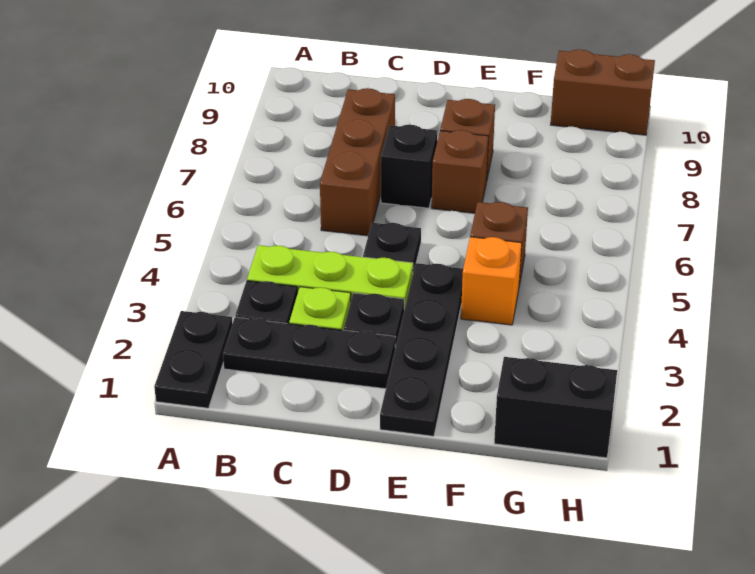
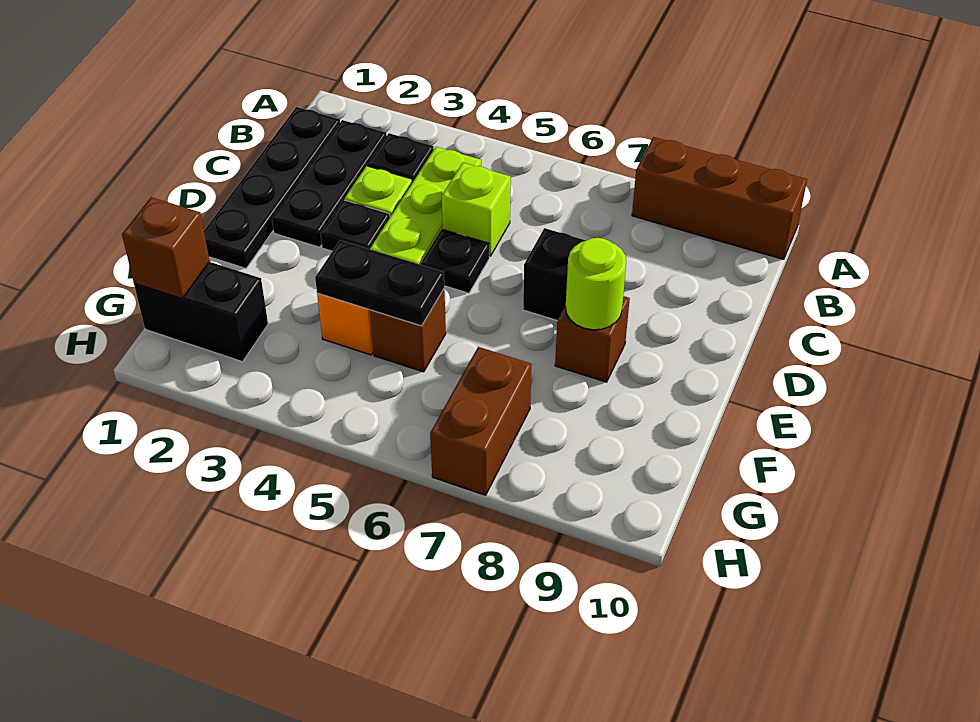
black plate A1:A2 level 1 -> black plate F4:F5 level 2
none -> lime brick C5 level 1
brown brick C6:C8 level 1 -> brown brick A8:A10 level 1
black plate E1:E4 level 1 -> black plate B1:E1 level 1
brown brick E7 level 1 -> brown brick G1 level 2
none -> lime round brick E8 level 2
black brick G1:H1 level 1 -> black brick G1:G2 level 1
brown brick G10:H10 level 1 -> brown brick G7:H7 level 1

